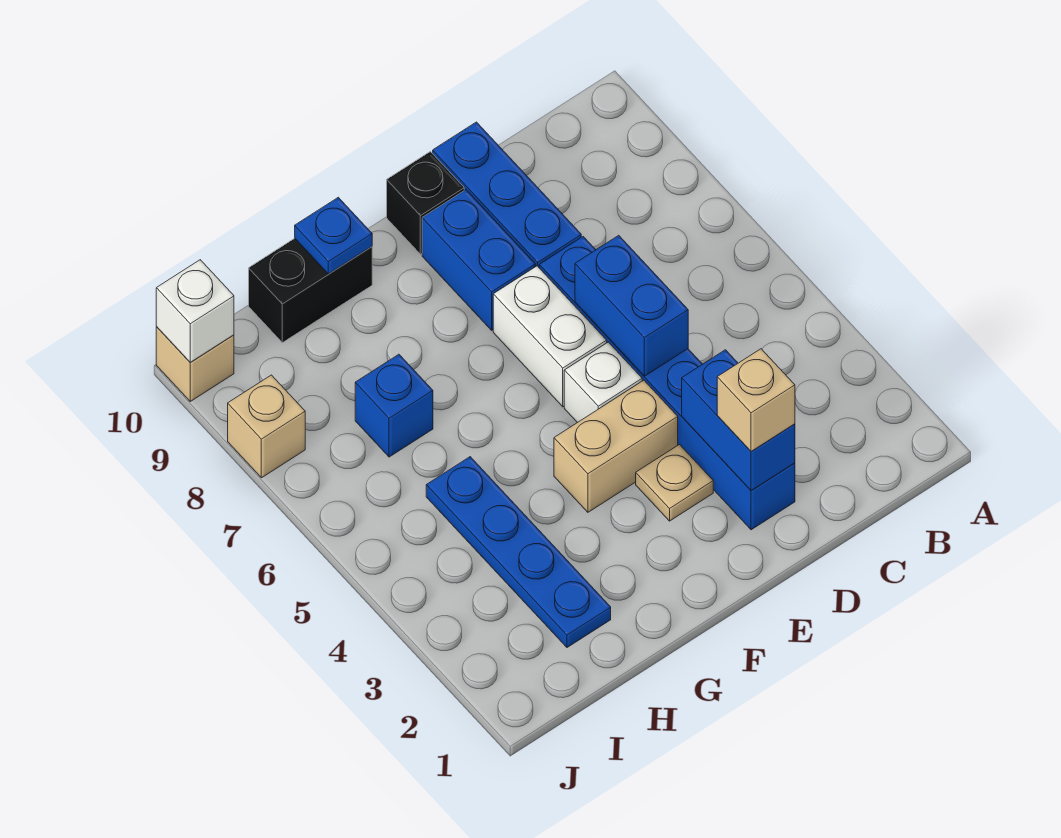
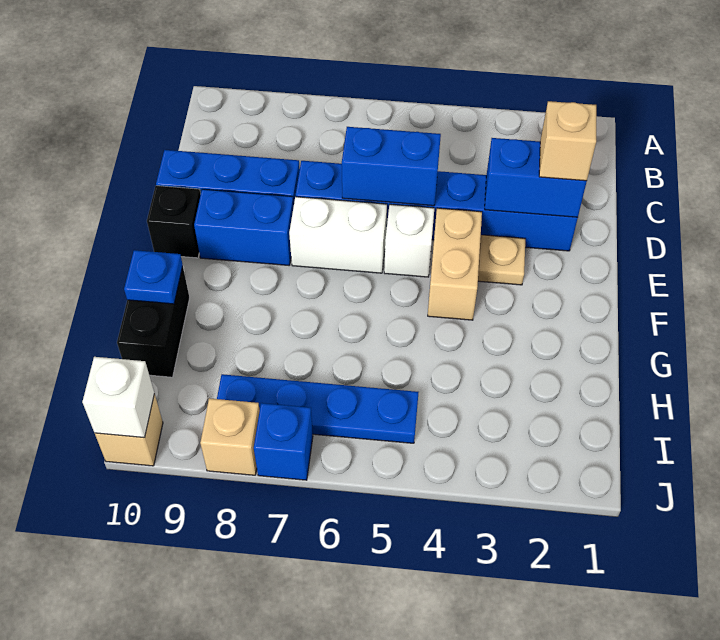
blue plate H2:H5 level 1 -> blue plate I5:I8 level 1
blue brick H7 level 1 -> blue brick J7 level 1

